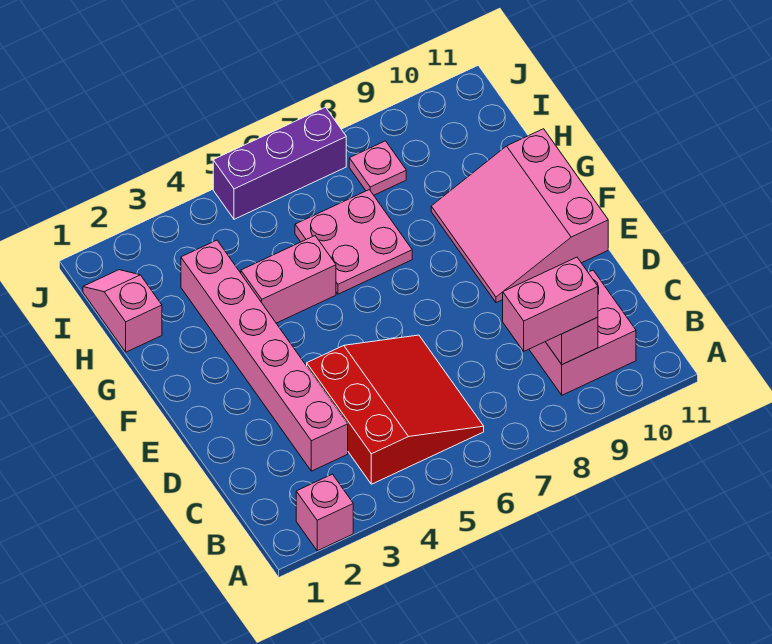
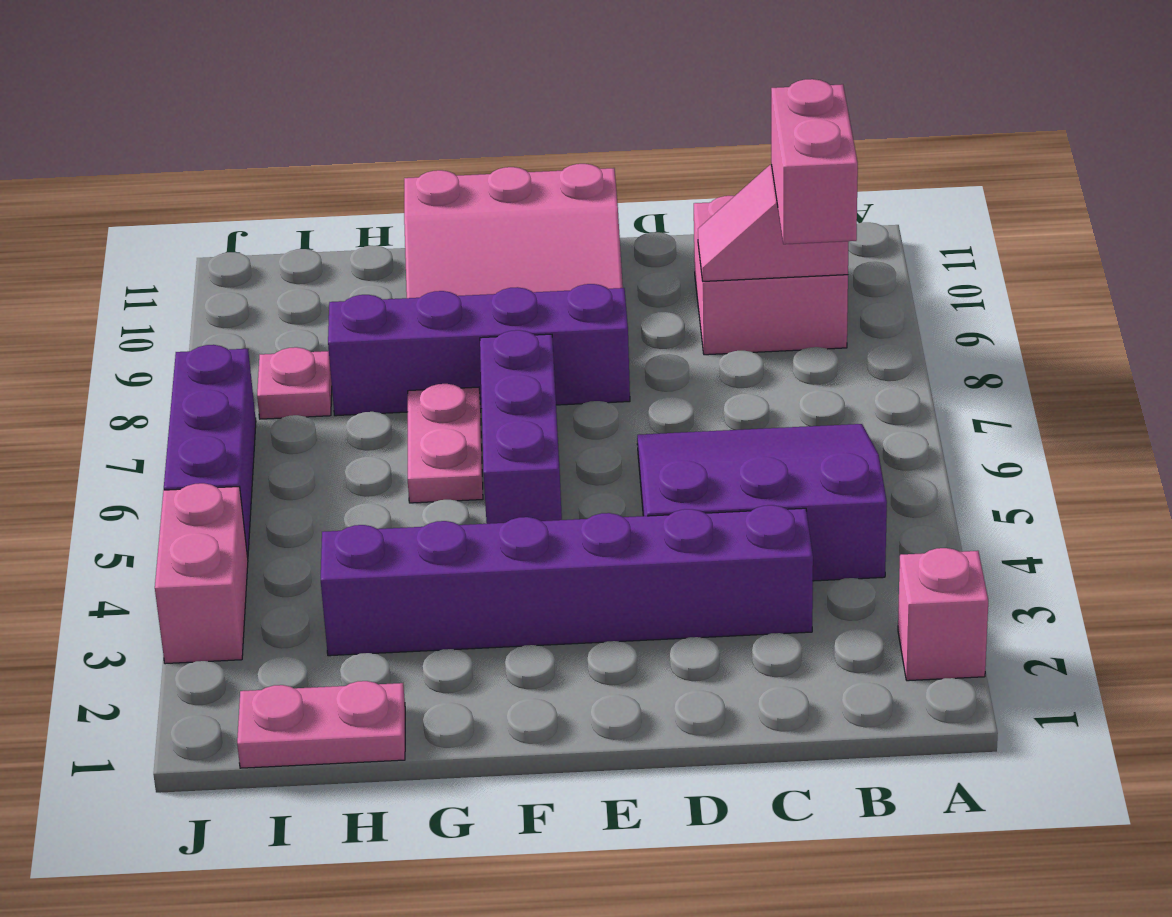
red slope B4:D6 level 1 top 4 -> purple slope B4:D6 level 1 top 4
pink brick C3:H3 level 1 -> purple brick C3:H3 level 1
none -> purple brick E8:H8 level 1
none -> purple brick F5:F7 level 1
pink brick G4:G5 level 1 -> pink brick J3:J4 level 1
pink plate G6:H7 level 1 -> pink plate G6:G7 level 1
pink slope H1:I1 level 1 top H -> pink plate H1:I1 level 1

